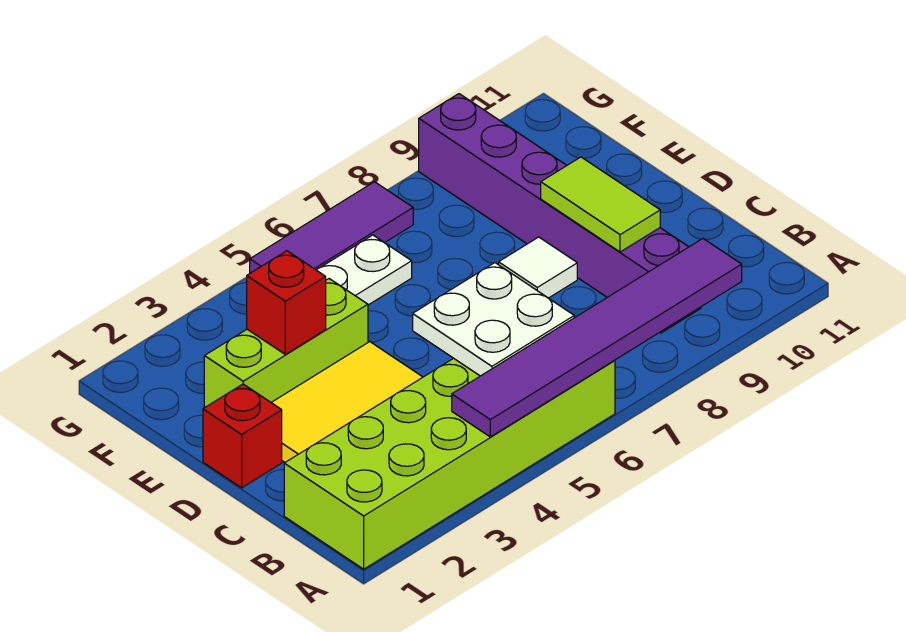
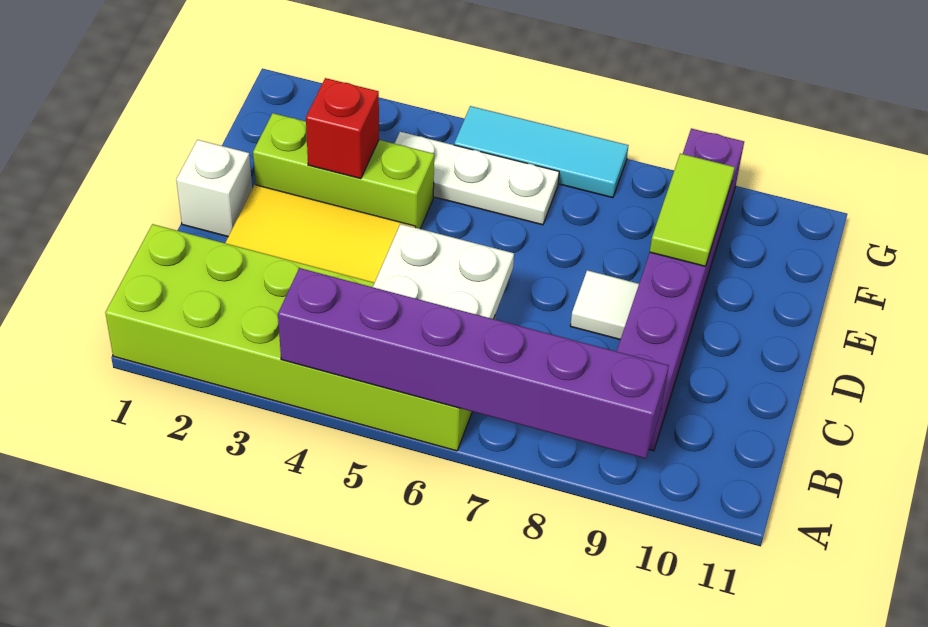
purple tile A4:A9 level 2 -> purple brick A4:A9 level 2
lime tile C9:D9 level 2 -> lime tile E9:F9 level 2
red brick D1 level 1 -> white brick D1 level 1
purple tile G5:G7 level 1 -> cyan tile G5:G7 level 1

